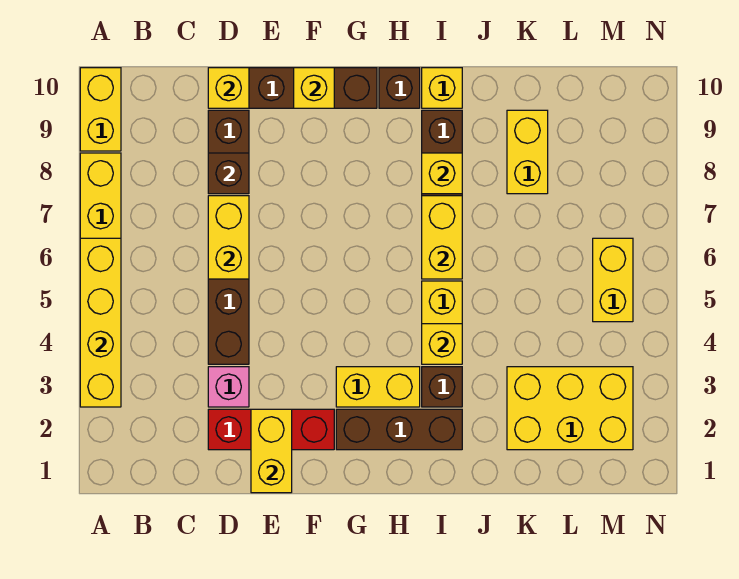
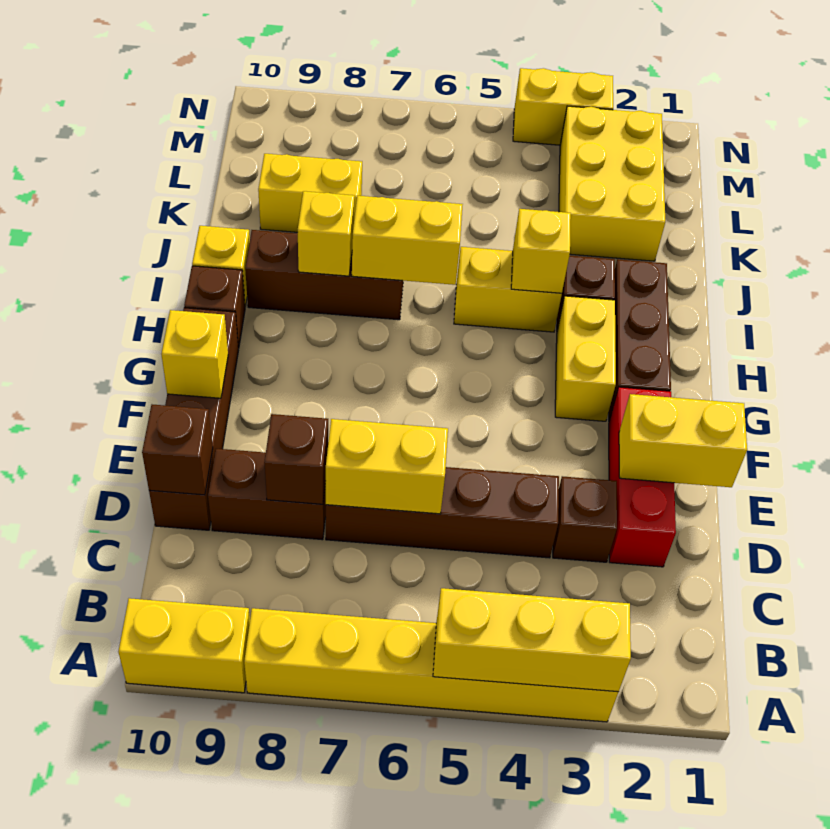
yellow brick A3:A6 level 2 -> yellow brick A3:A5 level 2
pink brick D3 level 1 -> brown brick D3 level 1
yellow brick D10 level 2 -> brown brick D10 level 2
yellow brick M5:M6 level 1 -> yellow brick N3:N4 level 1

